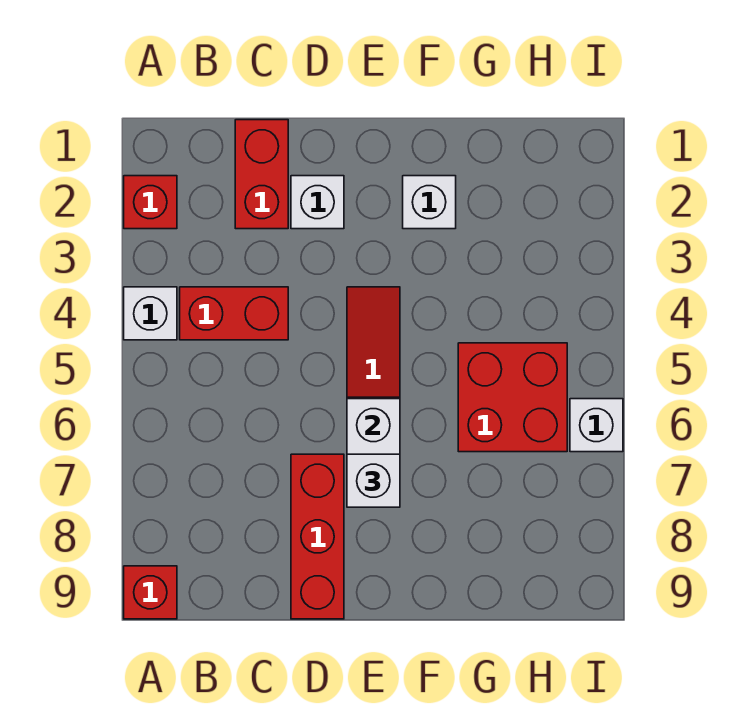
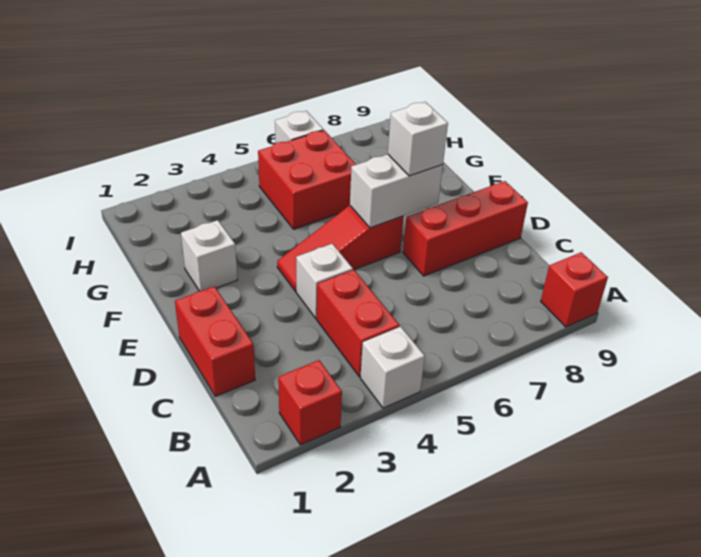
red brick C1:C2 level 1 -> red brick C1:D1 level 1
white brick D2 level 1 -> white brick D4 level 1

